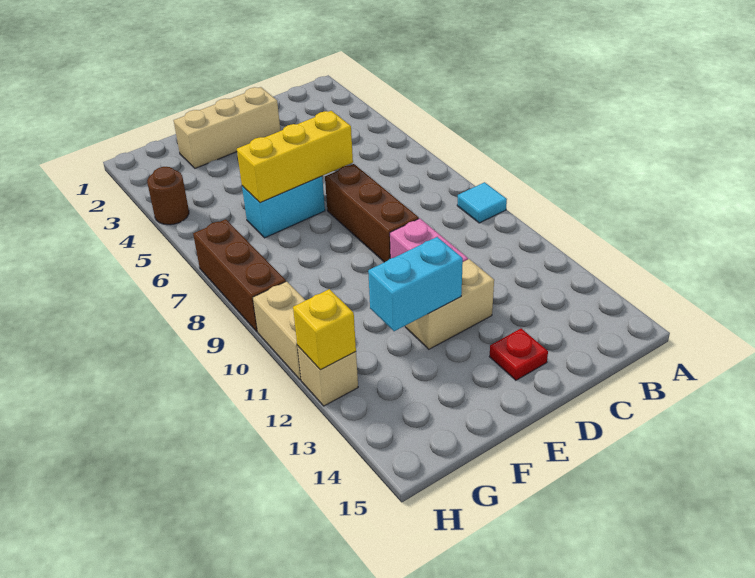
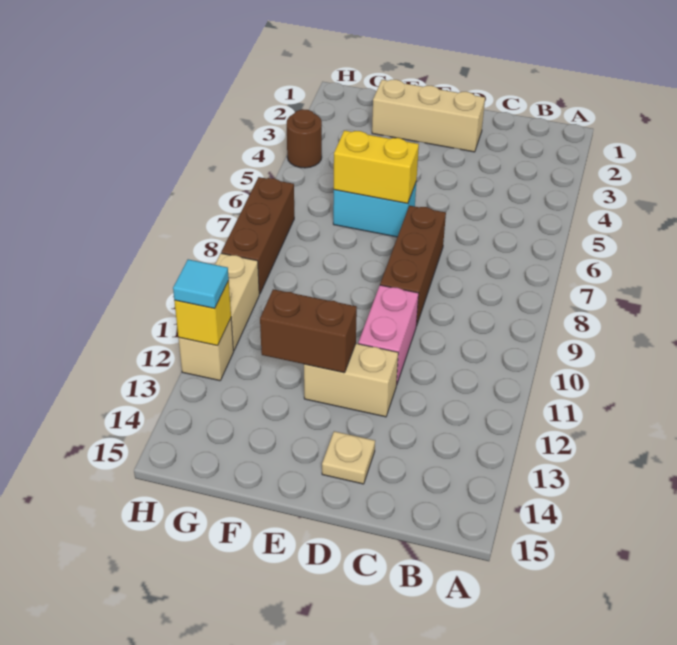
cyan tile A9 level 1 -> cyan tile H12 level 3
yellow brick D6:F6 level 2 -> yellow brick E6:F6 level 2
red plate D14 level 1 -> tan plate D14 level 1
cyan brick E12:F12 level 2 -> brown brick E12:F12 level 2

